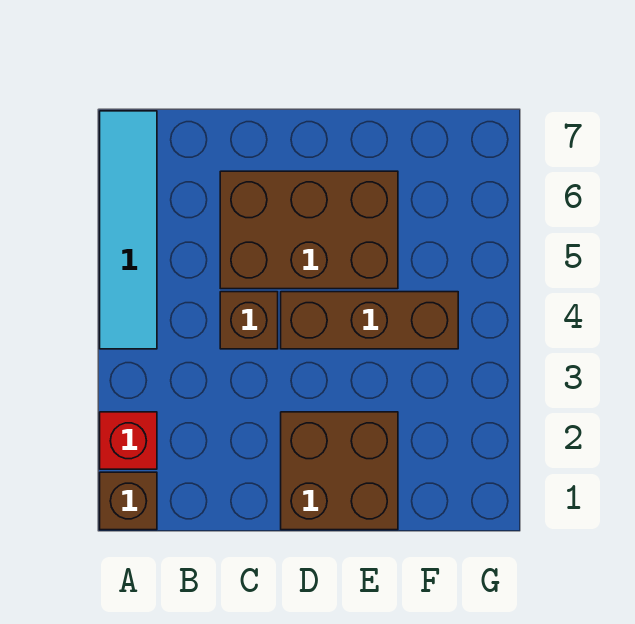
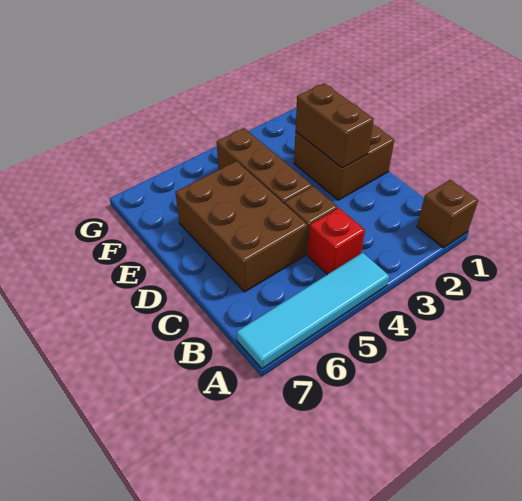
red brick A2 level 1 -> red brick B4 level 1
none -> brown brick D2:E2 level 2

